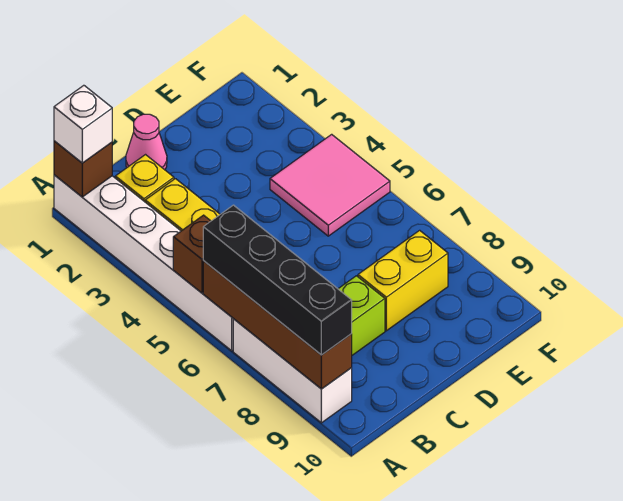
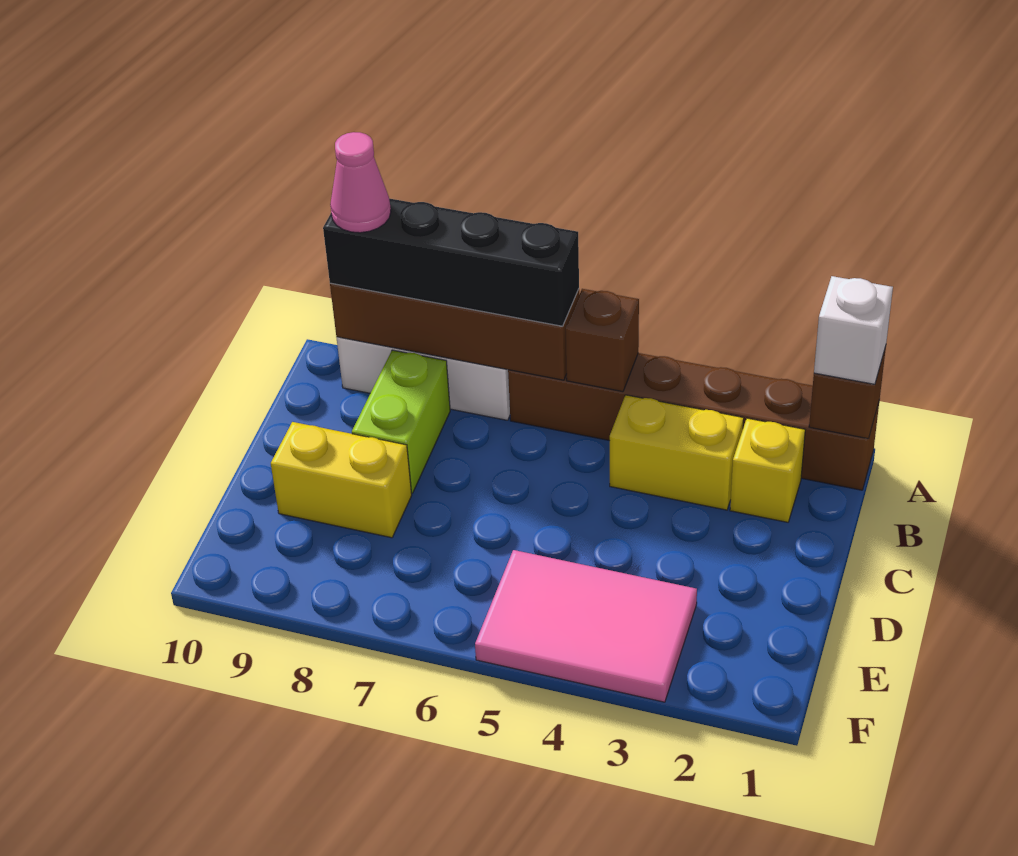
white brick A1:A6 level 1 -> brown brick A1:A6 level 1
pink cone C1 level 1 -> pink cone A9 level 4
yellow brick D8:E8 level 1 -> yellow brick D8:D9 level 1
pink tile E4:F5 level 1 -> pink tile E3:F5 level 1

